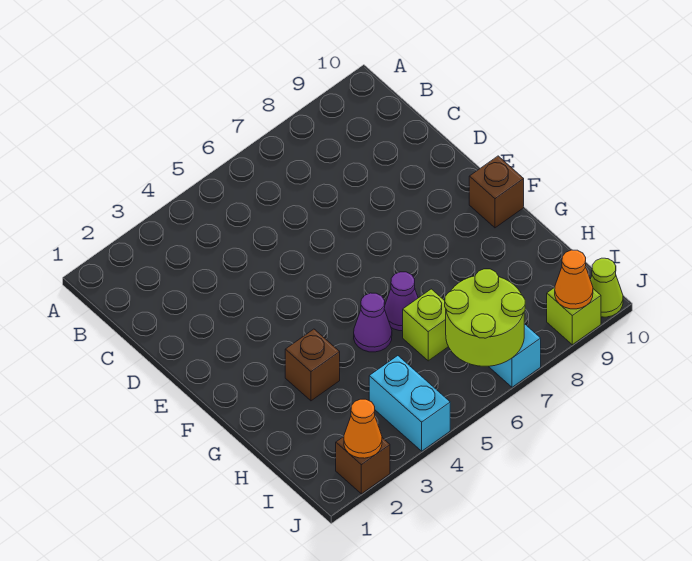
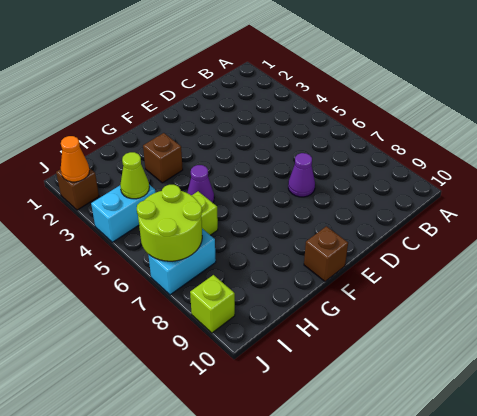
purple cone G6 level 1 -> purple cone D7 level 1
orange cone J9 level 2 -> none
lime cone J10 level 1 -> lime cone I4 level 2

